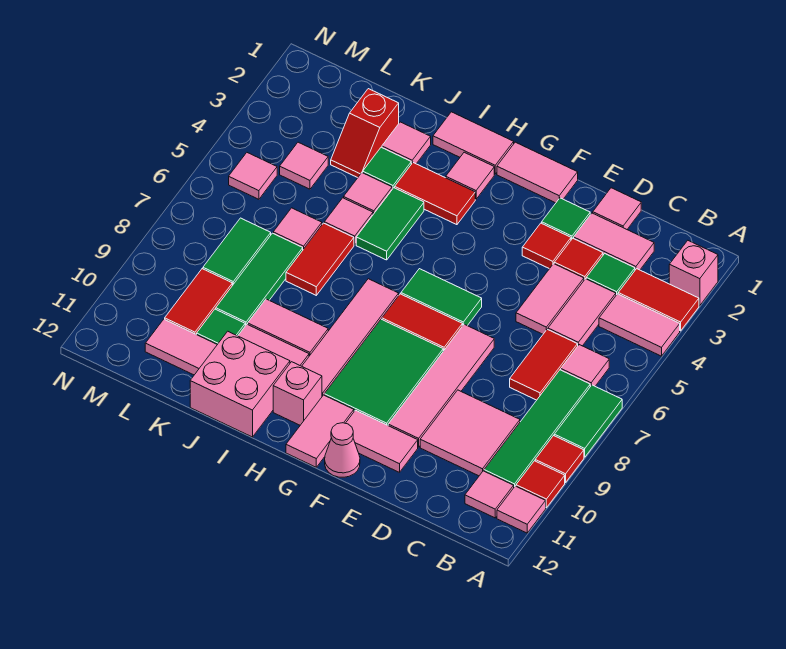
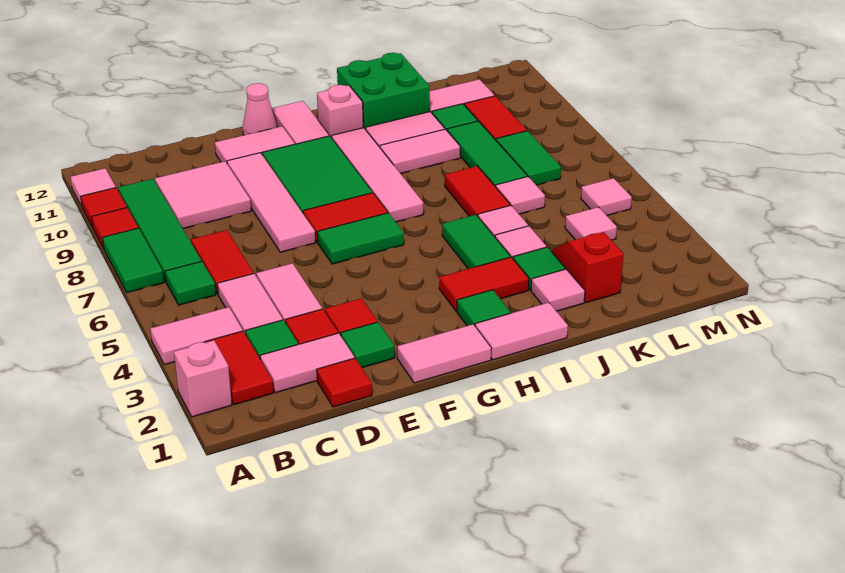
red tile A3:B3 level 1 -> red tile B2:B3 level 1
pink tile B6 level 1 -> green tile B6 level 1
pink tile B11 level 1 -> none
pink tile D1 level 1 -> red tile D1 level 1
pink tile H2 level 1 -> green tile H2 level 1
pink brick I11:J12 level 1 -> green brick I11:J12 level 1

